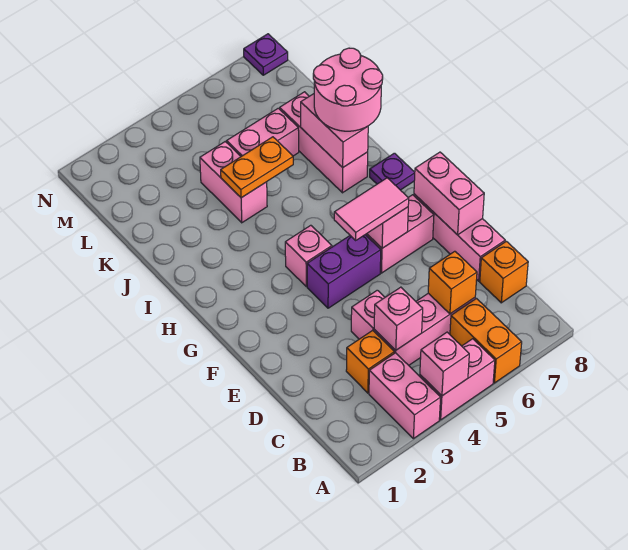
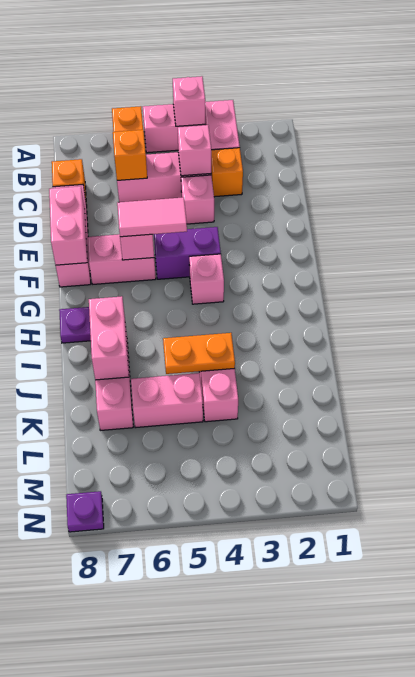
pink round brick I7:J8 level 3 -> none

